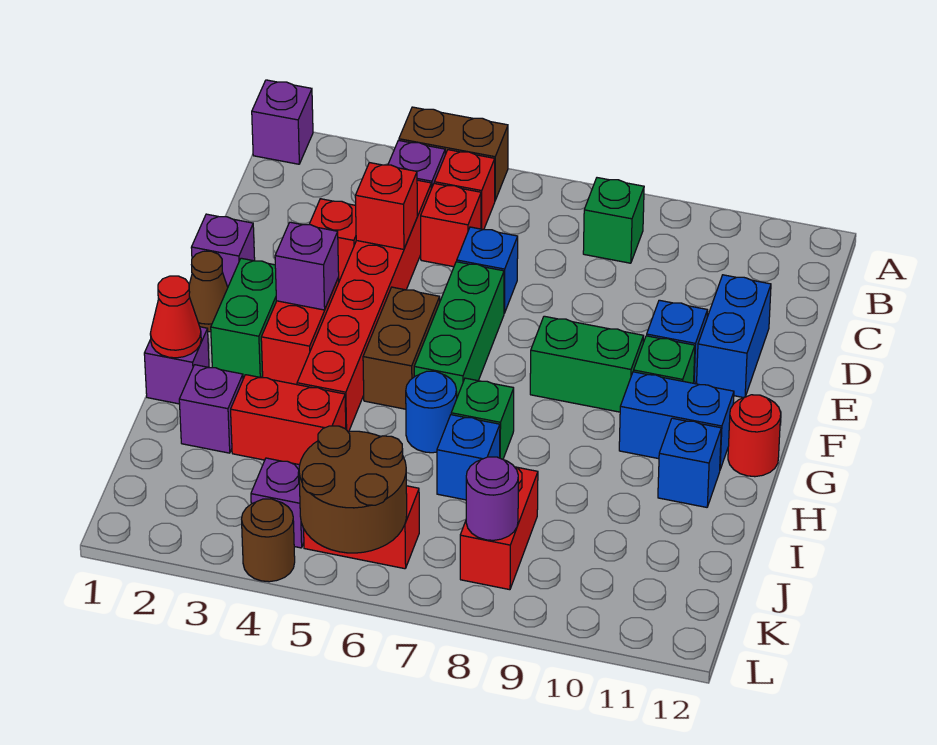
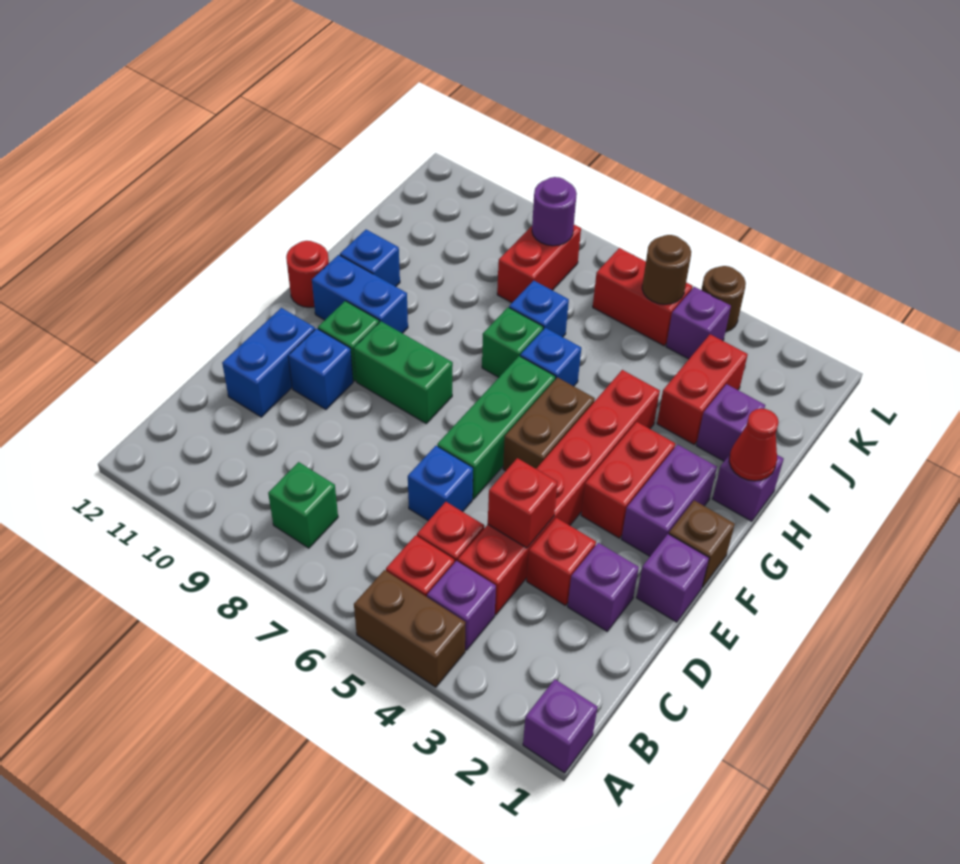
brown cone F1 level 1 -> brown brick F1 level 1
green brick F2:G2 level 1 -> purple brick F2:G2 level 1
purple brick F3 level 2 -> purple brick D2 level 1
blue round brick H6 level 1 -> blue brick H6 level 1
red brick I3:I4 level 1 -> red brick I3:J3 level 1
brown round brick K5:L6 level 2 -> brown round brick K5 level 2

